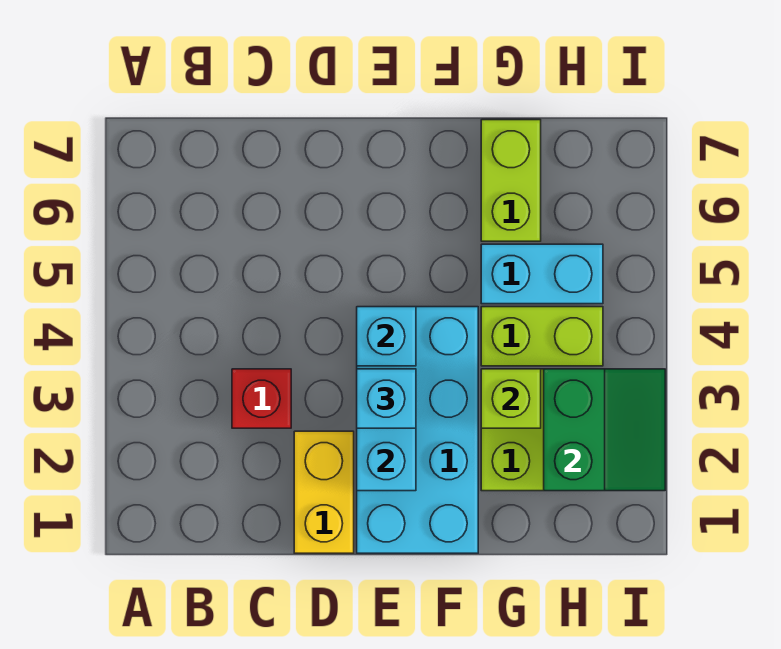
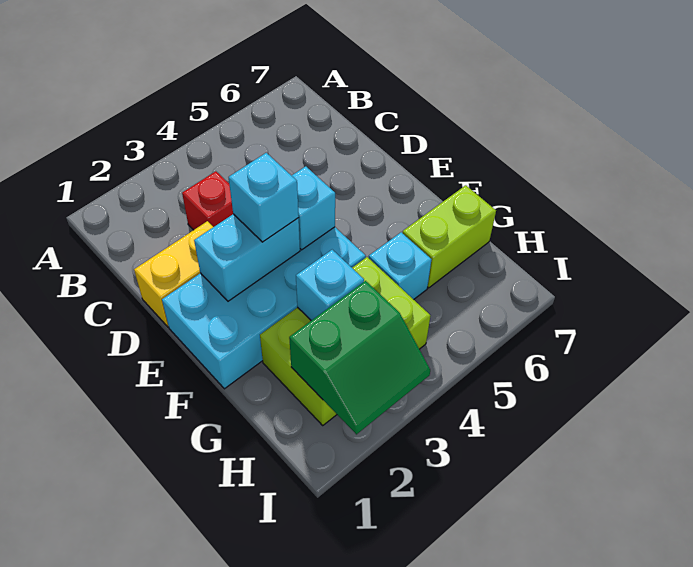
lime brick G3 level 2 -> cyan brick G3 level 2
cyan brick G5:H5 level 1 -> cyan brick G5 level 1

